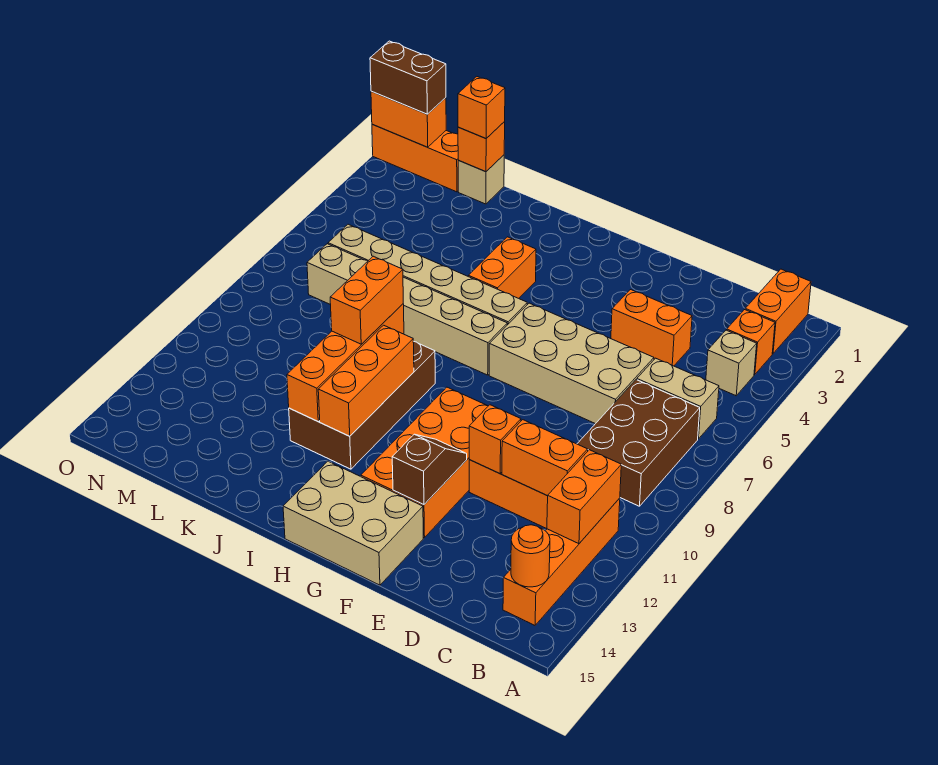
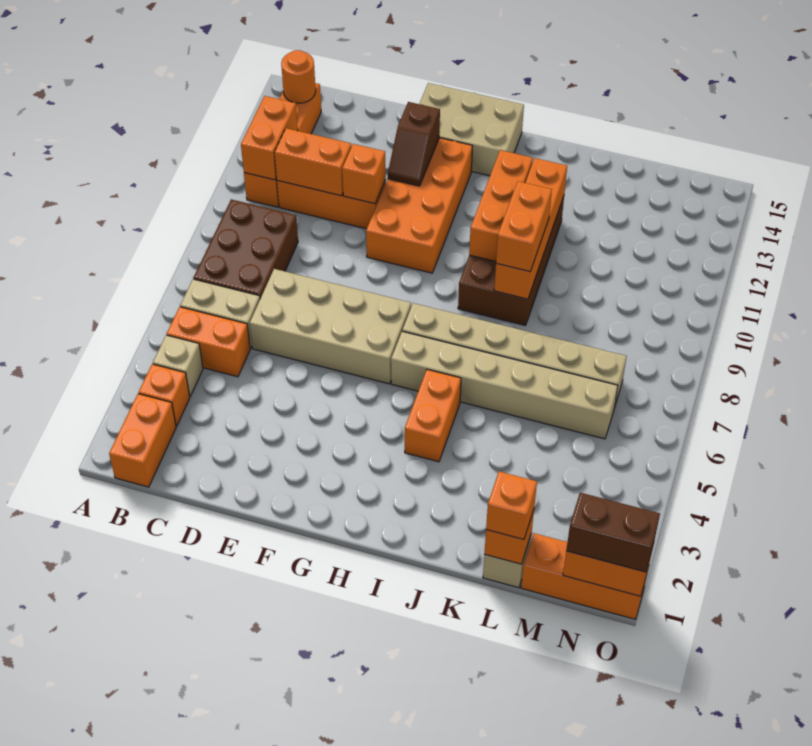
orange brick D4:E4 level 1 -> orange brick B5:C5 level 1

